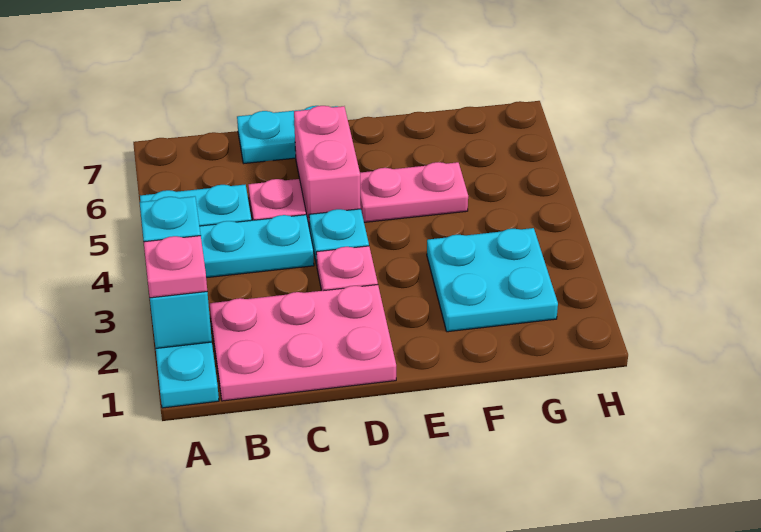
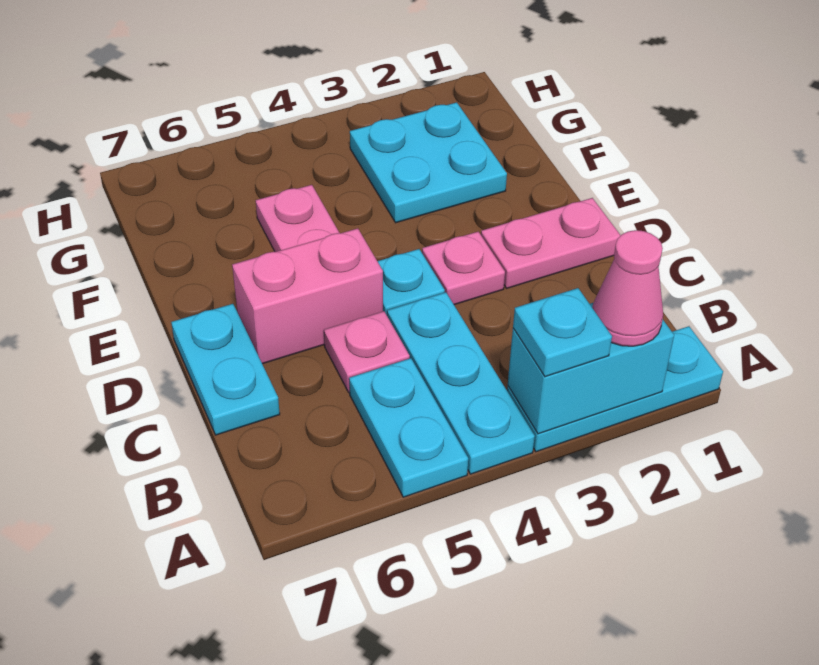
pink plate A2 level 3 -> pink cone A2 level 3
pink plate B1:D2 level 1 -> pink plate D1:D2 level 1

